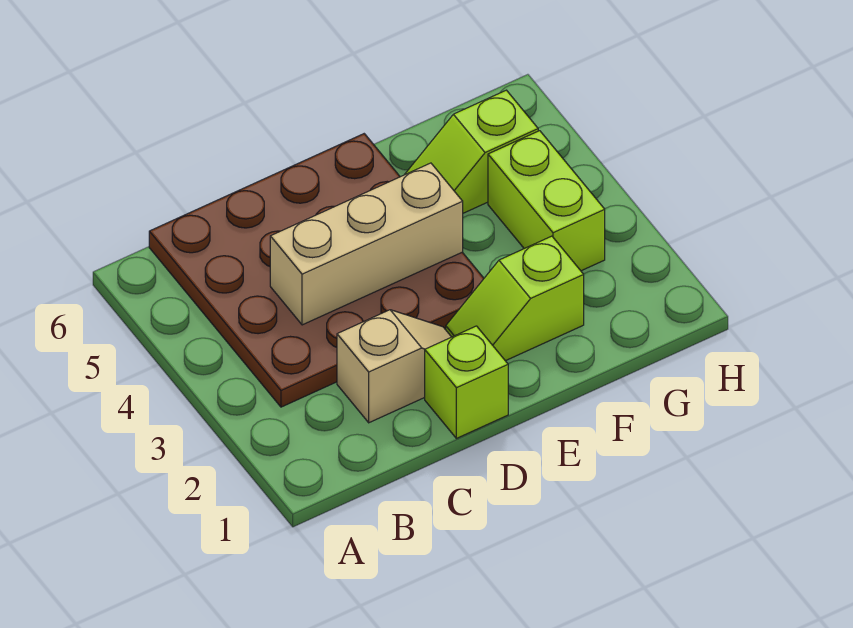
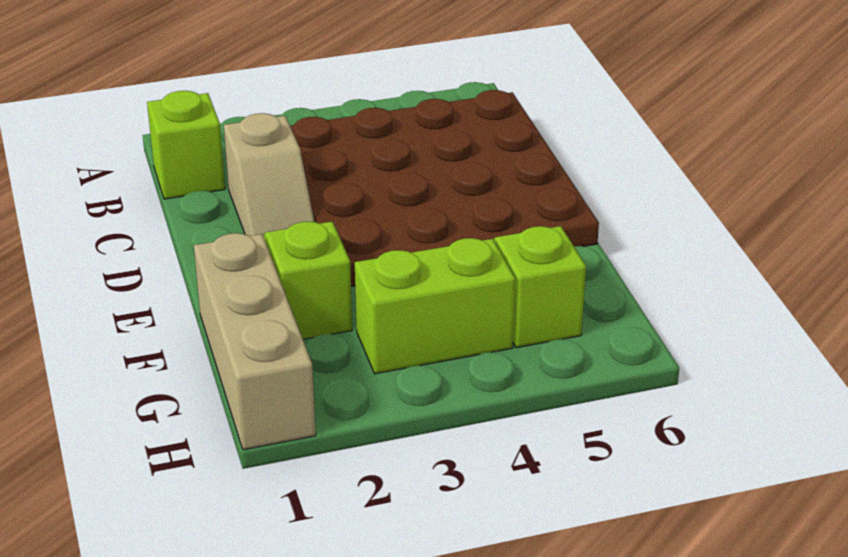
tan brick C4:E4 level 2 -> tan brick F1:H1 level 1
lime brick D1 level 1 -> lime brick B1 level 1

